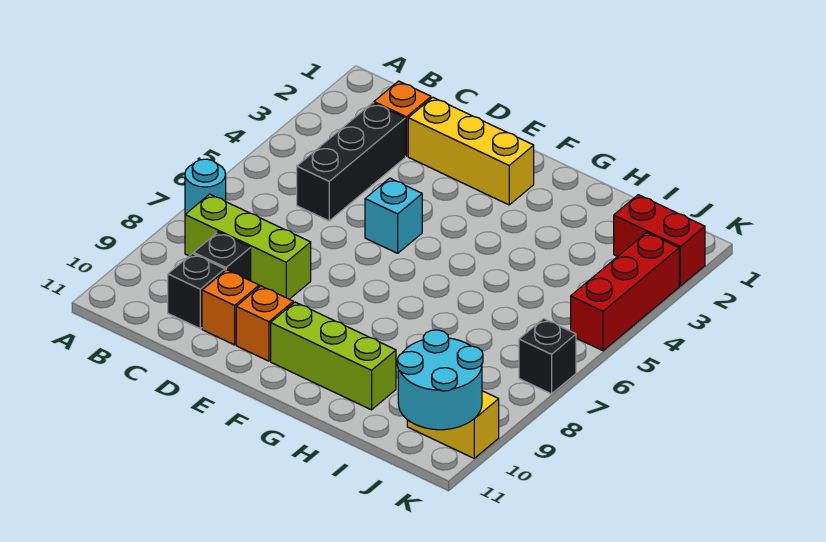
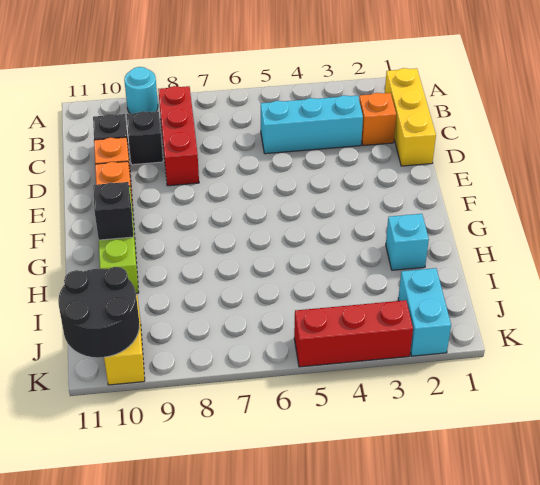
cyan round brick A7 level 1 -> cyan round brick A9 level 1
lime brick B8:D8 level 1 -> red brick B8:D8 level 1
black brick C3:C5 level 1 -> cyan brick C3:C5 level 1
yellow brick D2:F2 level 1 -> yellow brick B1:D1 level 1
cyan brick E5 level 1 -> cyan brick H2 level 1
red brick J2:K2 level 1 -> cyan brick J2:K2 level 1
cyan round brick J10:K11 level 2 -> black round brick J10:K11 level 2
black brick K7 level 1 -> black brick G10 level 2

